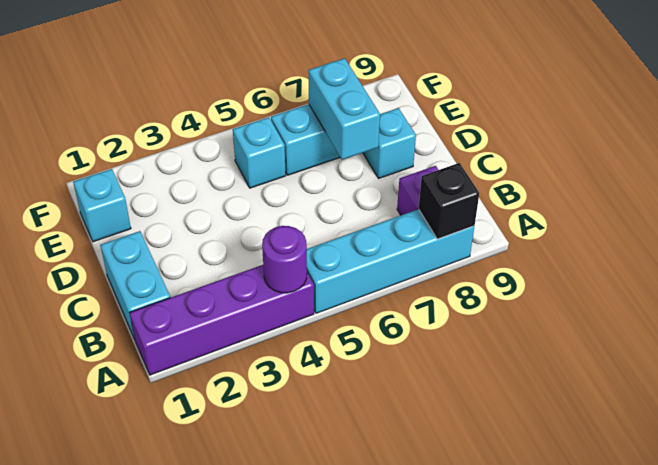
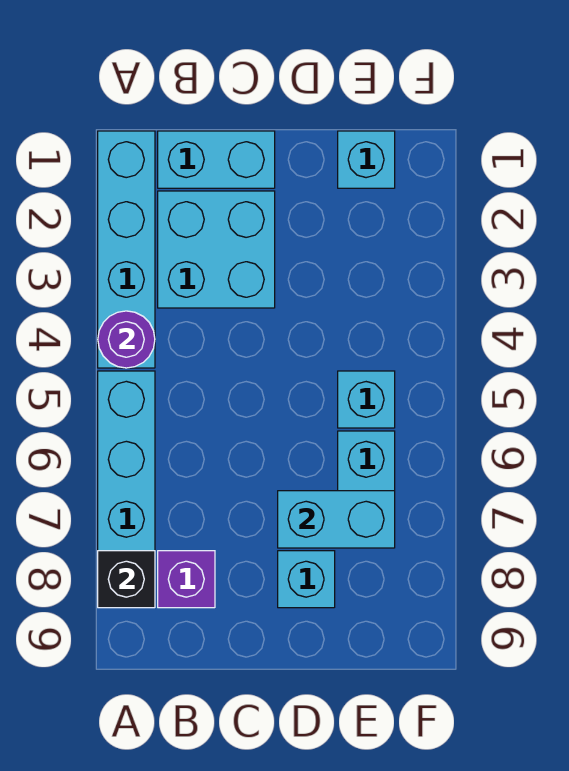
purple brick A1:A4 level 1 -> cyan brick A1:A4 level 1
none -> cyan brick B2:C3 level 1

